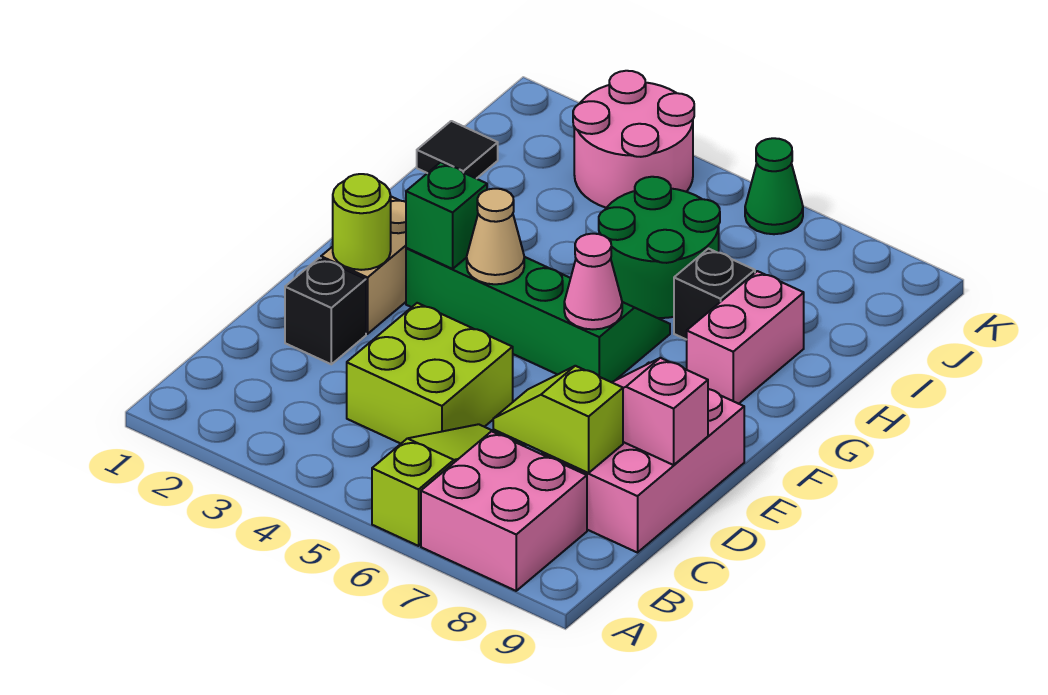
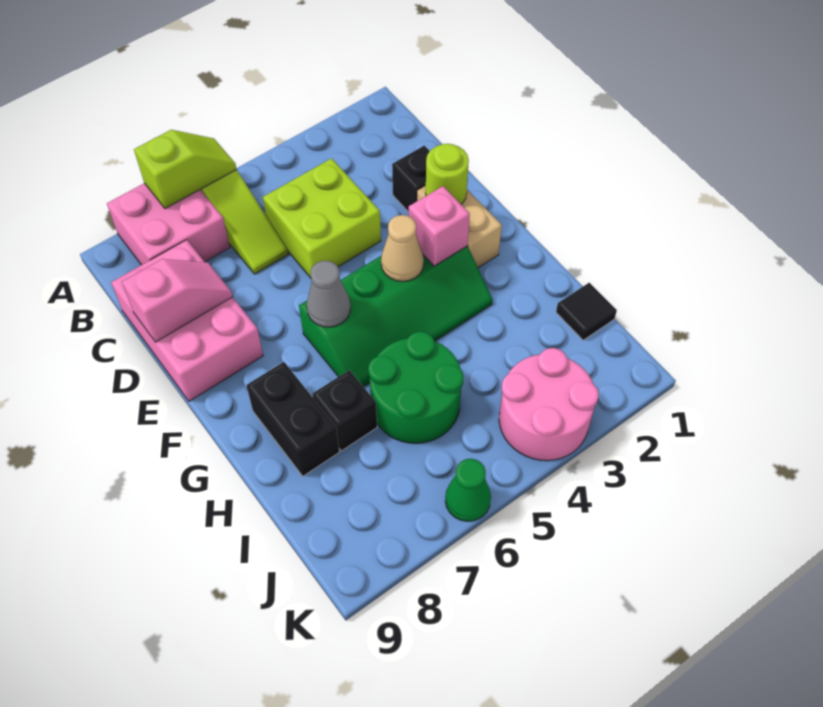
lime slope C7:C8 level 2 top 8 -> lime slope A6:A7 level 2 top 7
green brick F3 level 2 -> pink brick F3 level 2
pink cone F6 level 2 -> grey cone F6 level 2
pink brick G8:H8 level 1 -> black brick G8:H8 level 1

